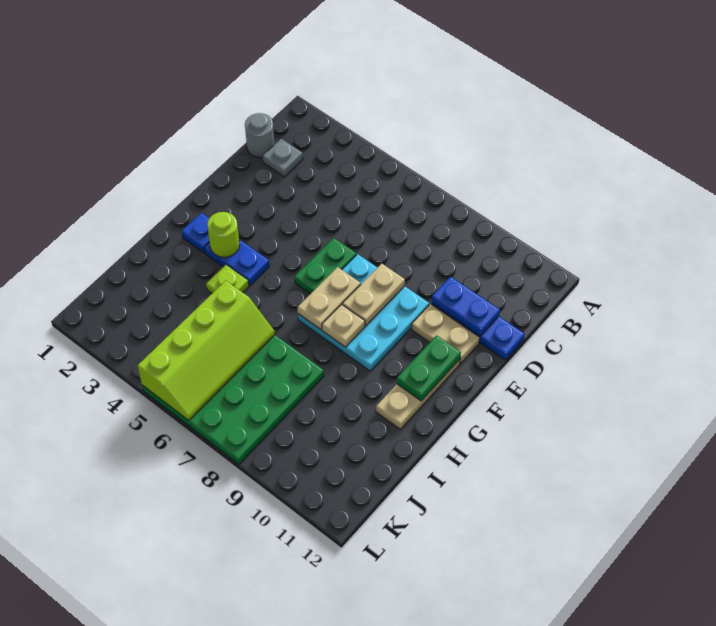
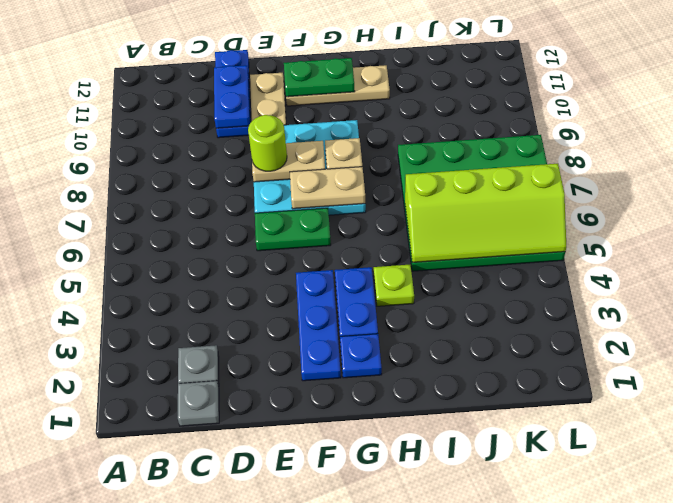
grey round brick C1 level 1 -> grey plate C1 level 1
none -> blue plate F2:F4 level 1
lime round brick G3 level 2 -> lime round brick E8 level 3
lime slope I5:L6 level 2 top 5 -> lime slope I5:L6 level 2 top 6

